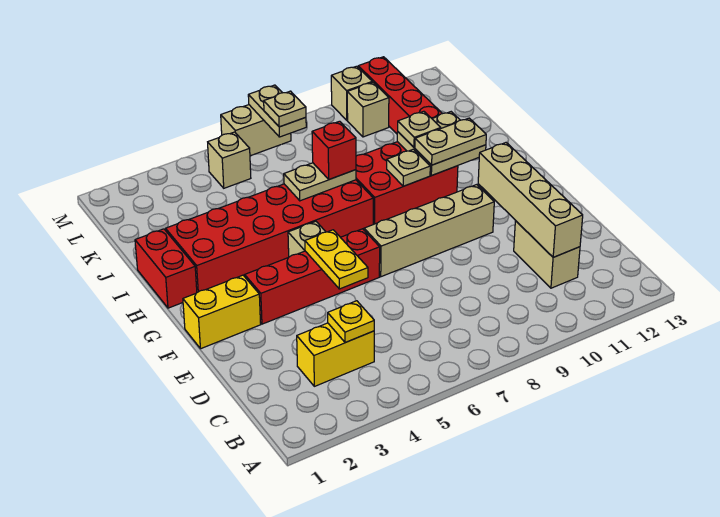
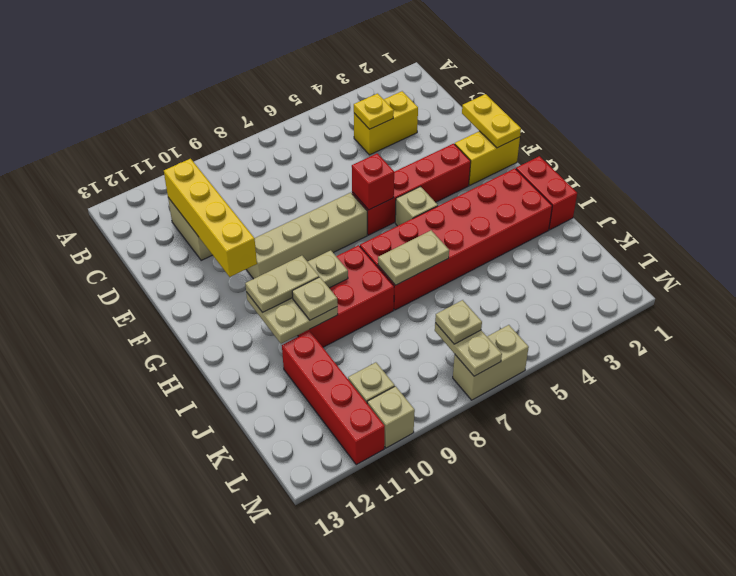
tan brick C11:F11 level 2 -> yellow brick C11:F11 level 2
yellow plate E5:F5 level 2 -> yellow plate E1:F1 level 2
red brick I7 level 3 -> red brick F6 level 2
tan brick L5 level 1 -> none

